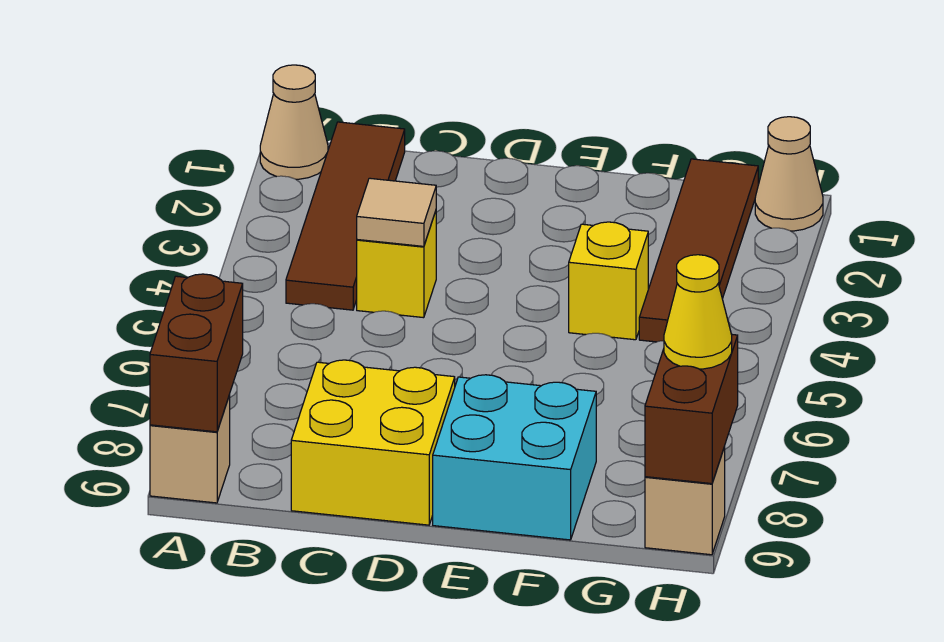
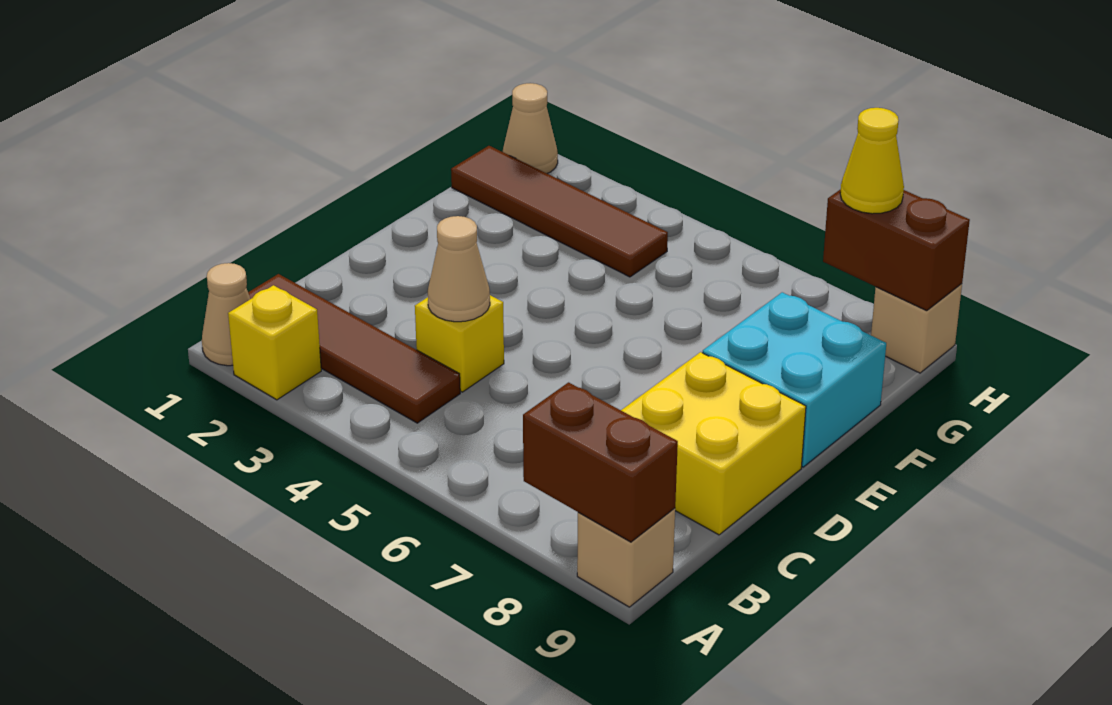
tan tile C4 level 2 -> tan cone C4 level 2
yellow brick F4 level 1 -> yellow brick A2 level 1

